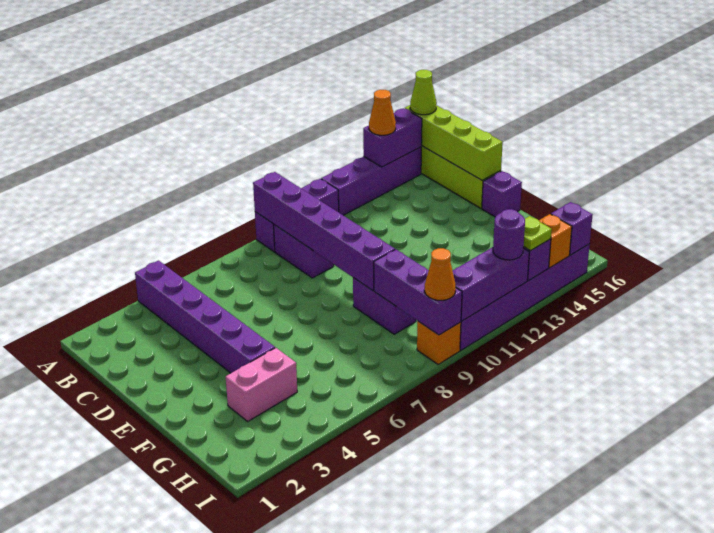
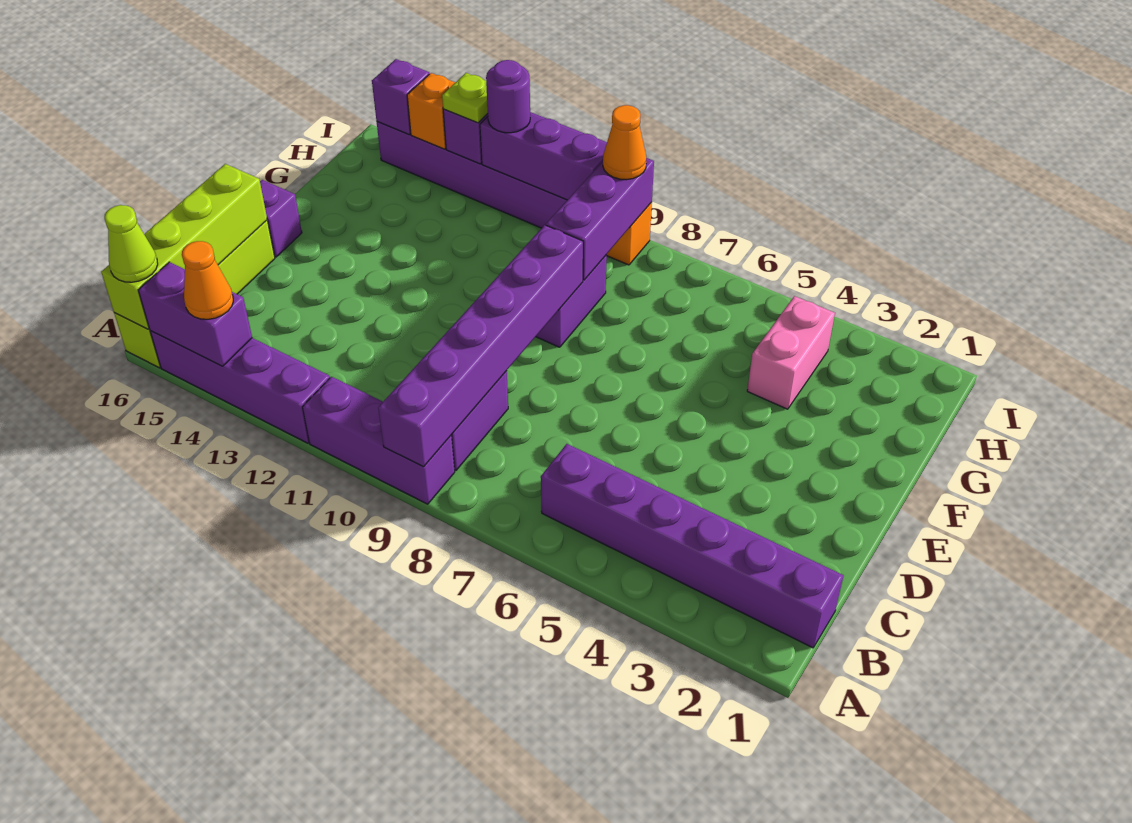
purple brick A4:F4 level 1 -> purple brick B1:B6 level 1
pink brick G3:G4 level 1 -> pink brick G4:H4 level 1

